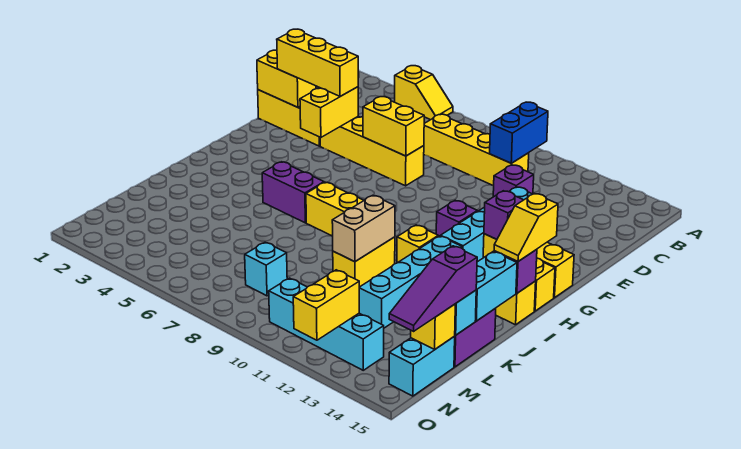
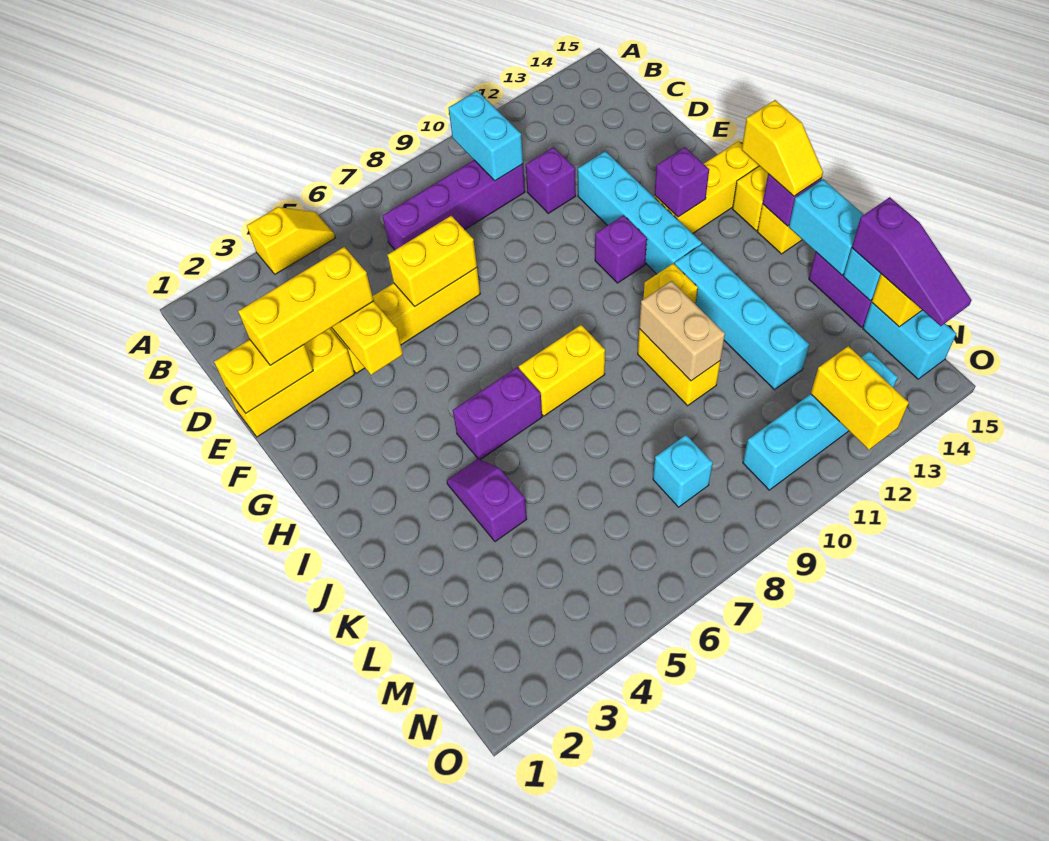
blue brick B10:C10 level 2 -> cyan brick B10:C10 level 2
yellow brick C7:C10 level 1 -> purple brick C7:C10 level 1
none -> purple slope J4:K4 level 1 top K

